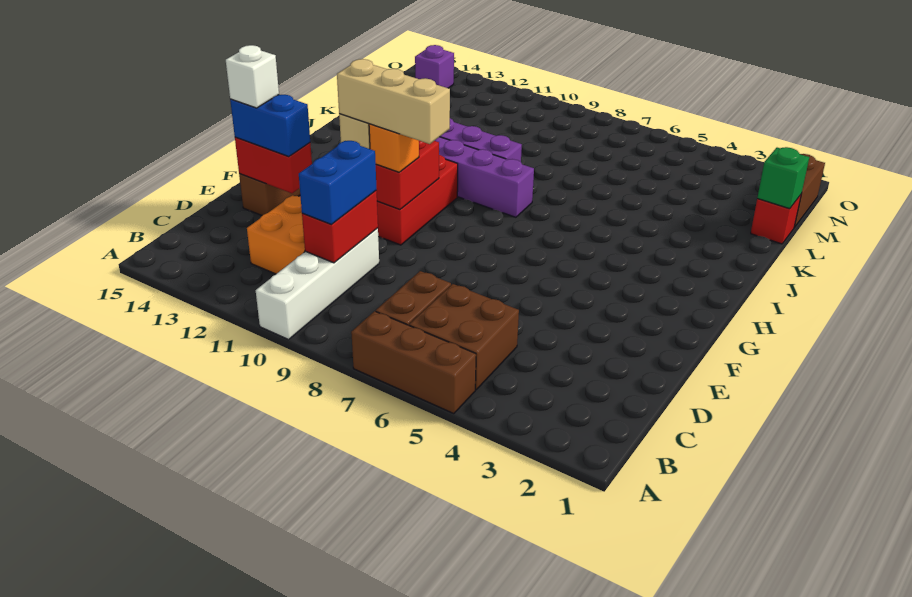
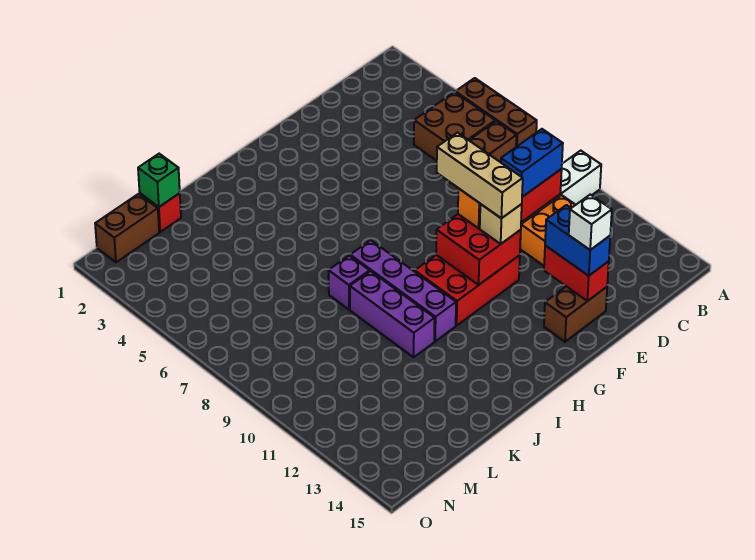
purple brick N14 level 1 -> purple brick J8 level 1

